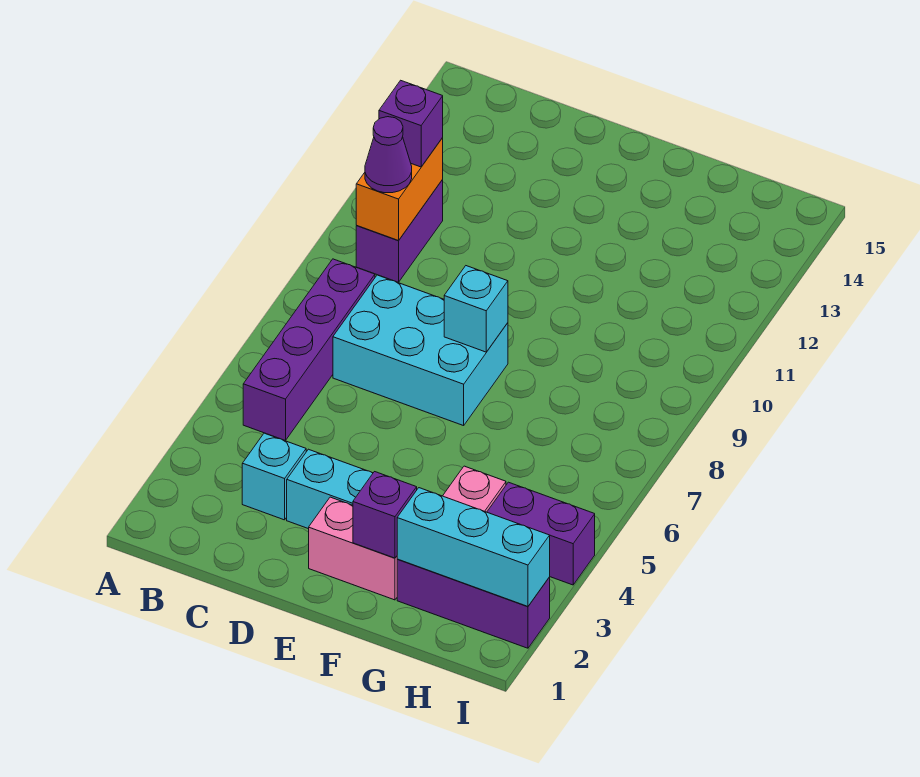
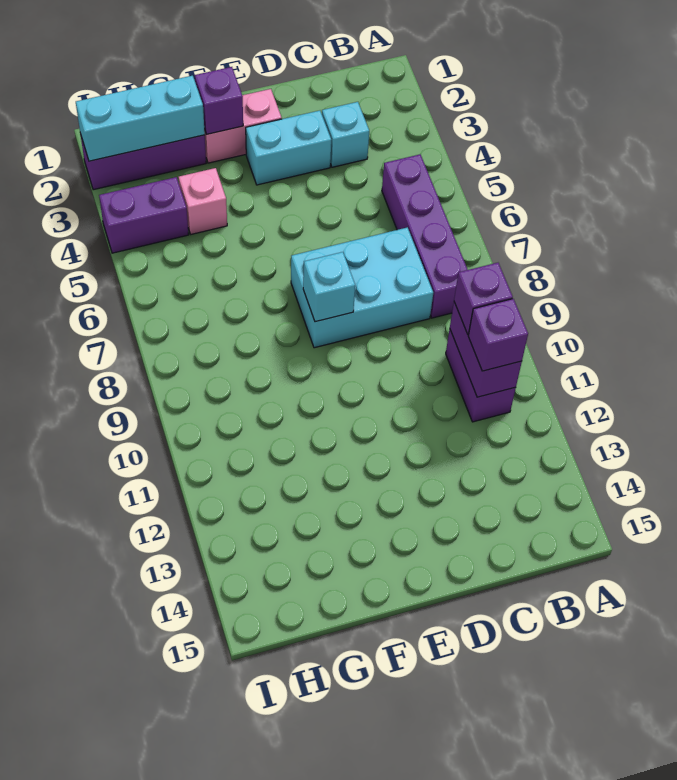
orange brick B10:B11 level 2 -> purple brick B10:B11 level 2
purple cone B10 level 3 -> purple brick B10 level 3

